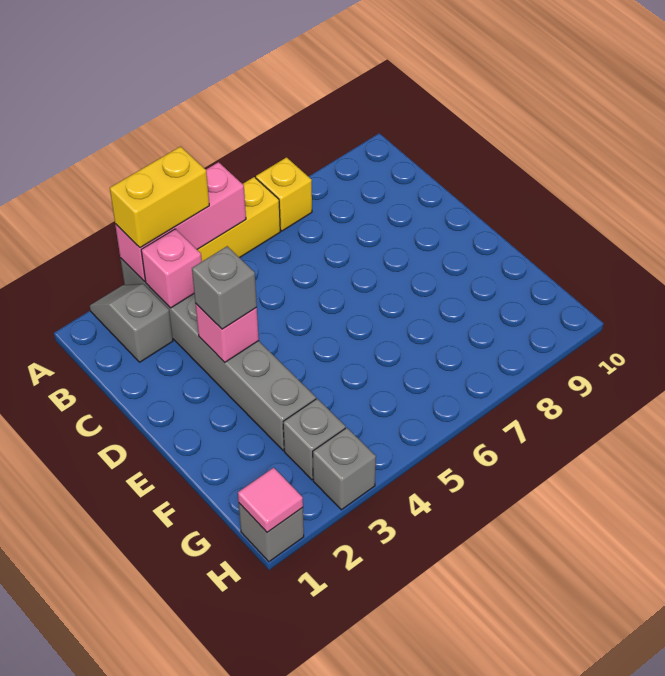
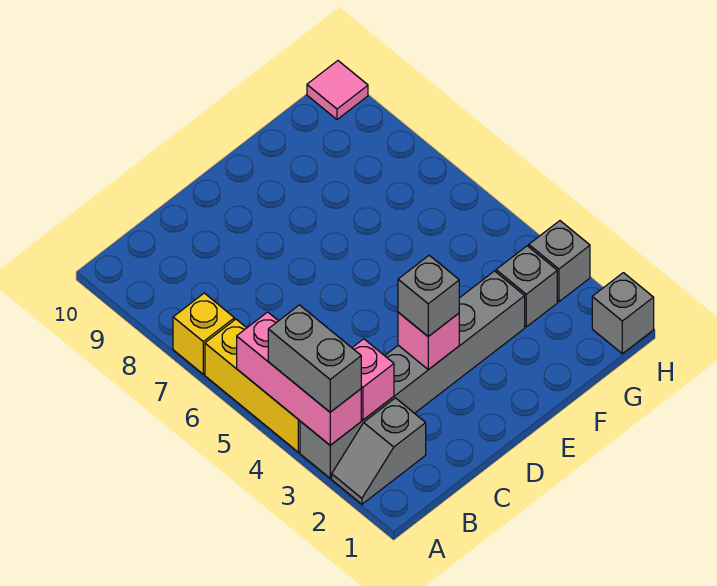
yellow brick A3:A4 level 3 -> grey brick A3:A4 level 3
pink tile H1 level 2 -> pink tile H10 level 1

